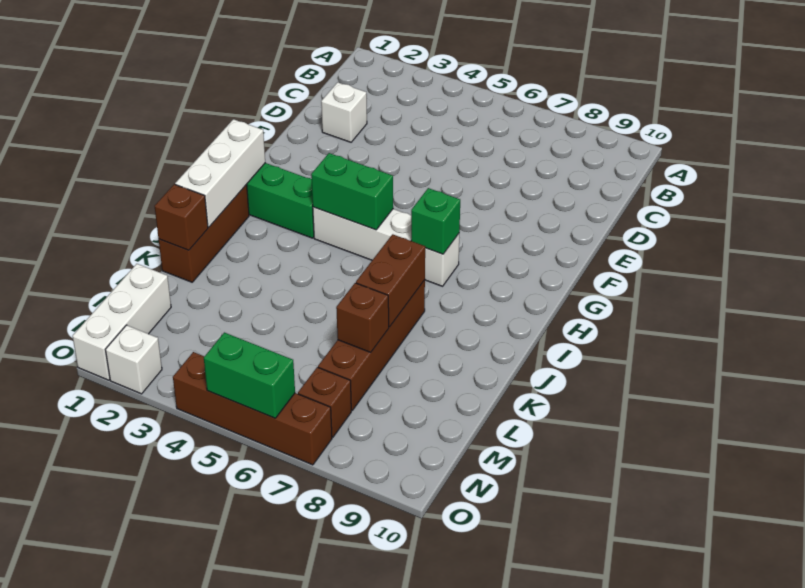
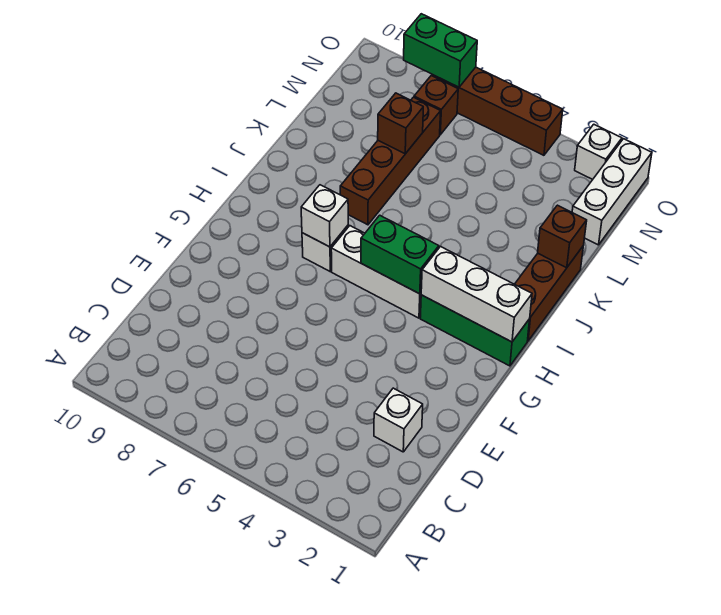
white brick H1:J1 level 2 -> white brick H1:H3 level 2
green brick H7 level 2 -> white brick H7 level 2
brown brick J7:K7 level 2 -> none
green brick O5:O6 level 2 -> green brick O7:O8 level 2

